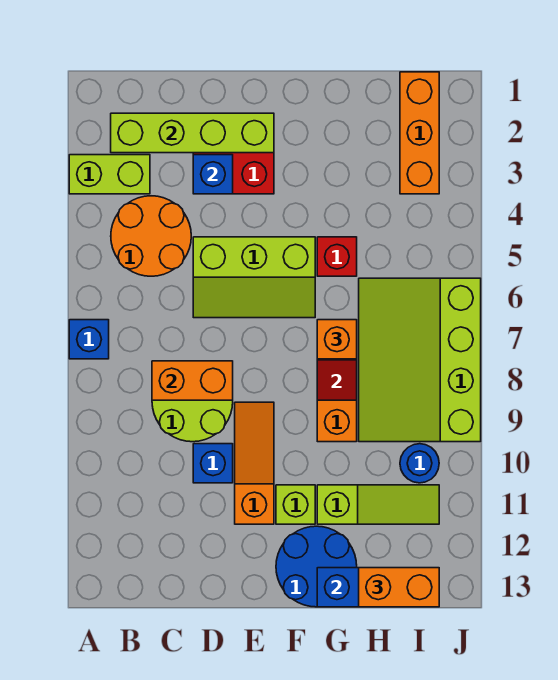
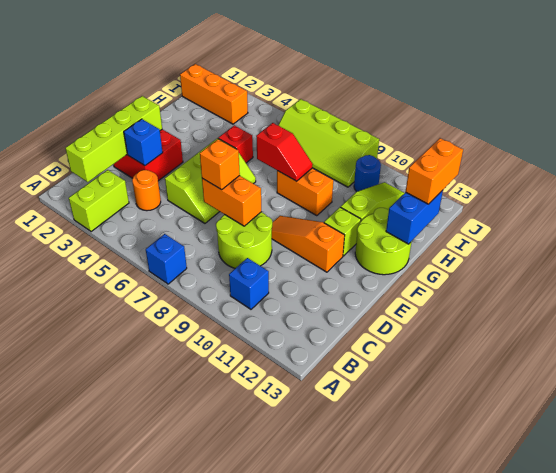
orange round brick B4:C5 level 1 -> orange round brick C4 level 1
orange brick C8:D8 level 2 -> orange brick D7:D8 level 2
blue brick D10 level 1 -> blue brick B10 level 1
blue round brick F12:G13 level 1 -> lime round brick F12:G13 level 1
orange brick G7 level 3 -> orange brick D7 level 3
lime slope H6:J9 level 1 top J -> lime slope I6:J9 level 1 top J

